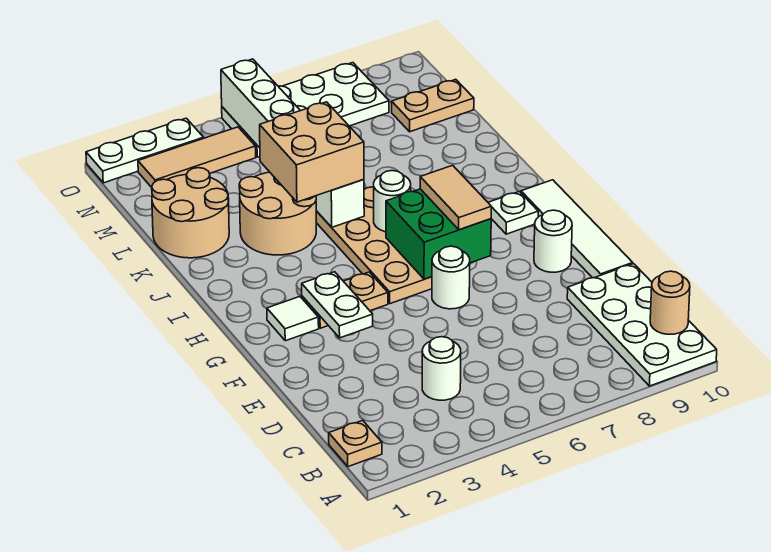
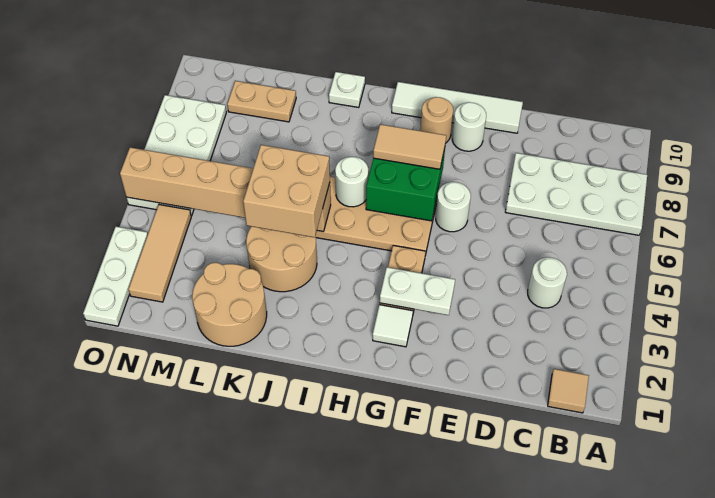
white plate A9:D10 level 1 -> white plate A7:D8 level 1
tan plate B1 level 1 -> tan tile B1 level 1
tan round brick B10 level 2 -> tan round brick G9 level 1
white plate H9 level 1 -> white plate J10 level 1
white brick J5:O5 level 2 -> tan brick J5:O5 level 2
tan plate M9:M10 level 1 -> tan plate L9:M9 level 1

